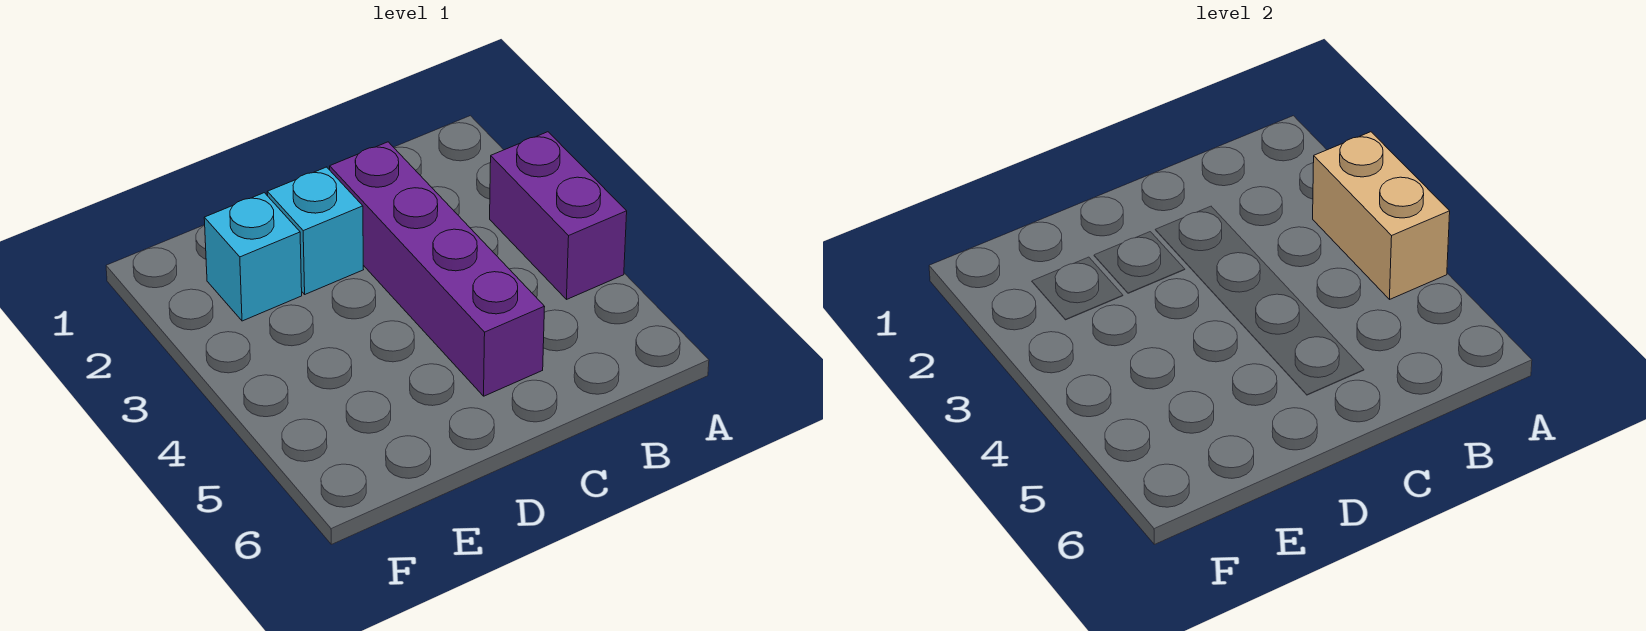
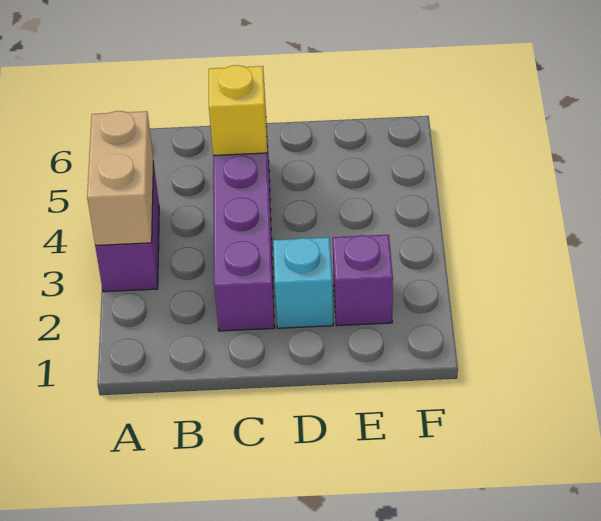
none -> yellow brick C5 level 2
cyan brick E2 level 1 -> purple brick E2 level 1

